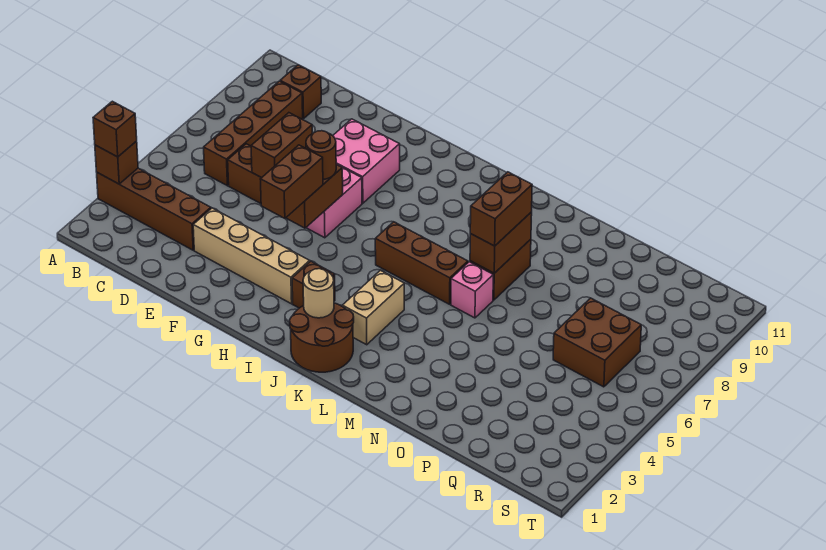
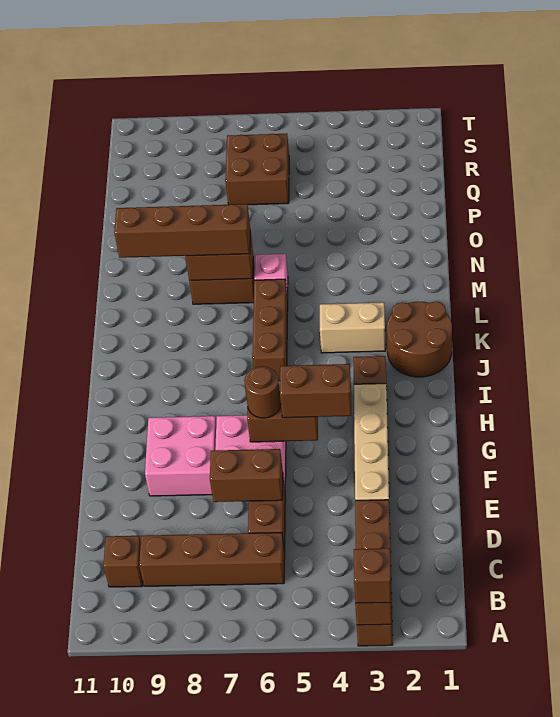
tan round brick J2 level 2 -> none
brown brick M7:M8 level 3 -> brown brick M7:M10 level 3

